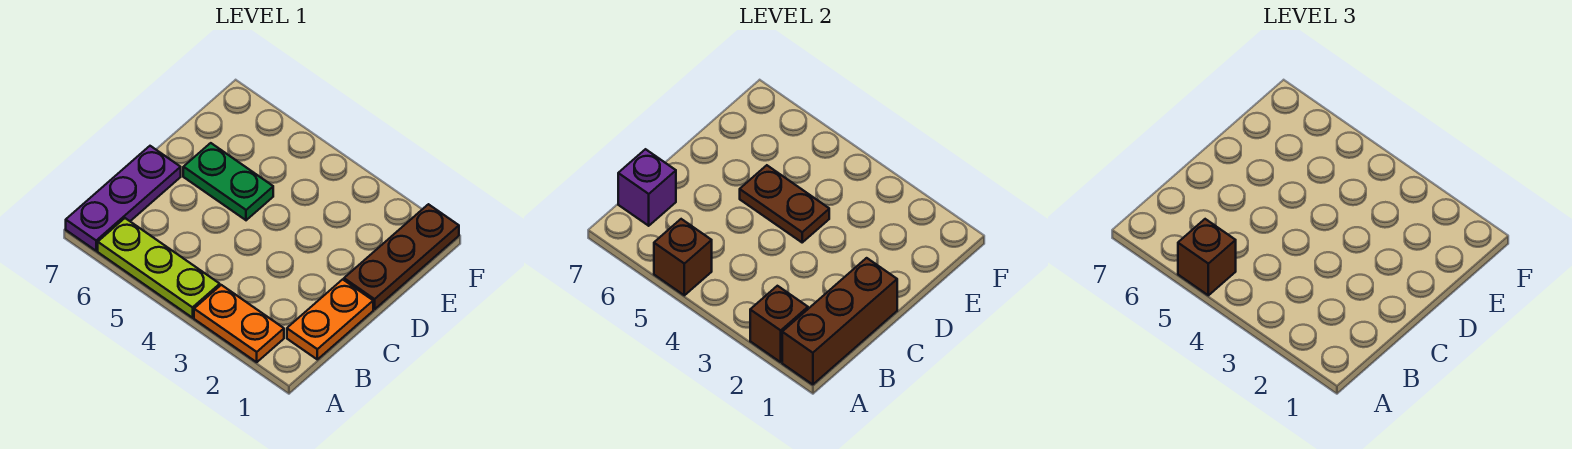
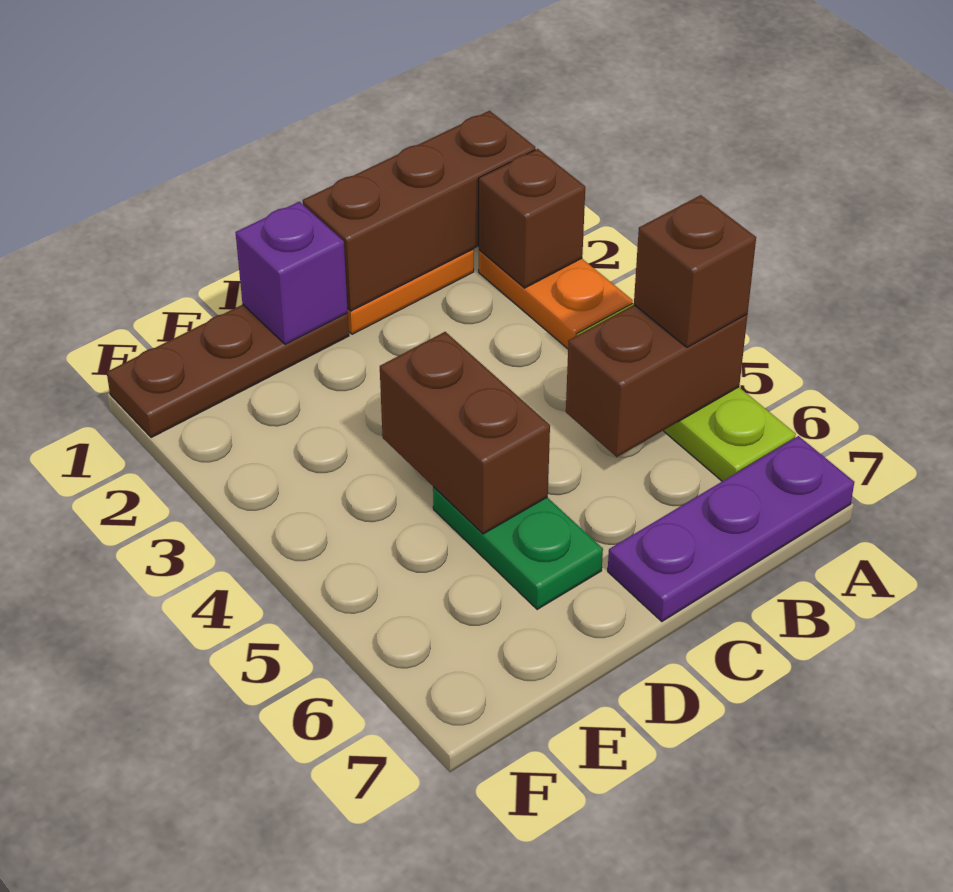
brown brick A5 level 2 -> brown brick A5:B5 level 2
purple brick B7 level 2 -> purple brick D1 level 2
brown plate D4:D5 level 2 -> brown brick D4:D5 level 2

